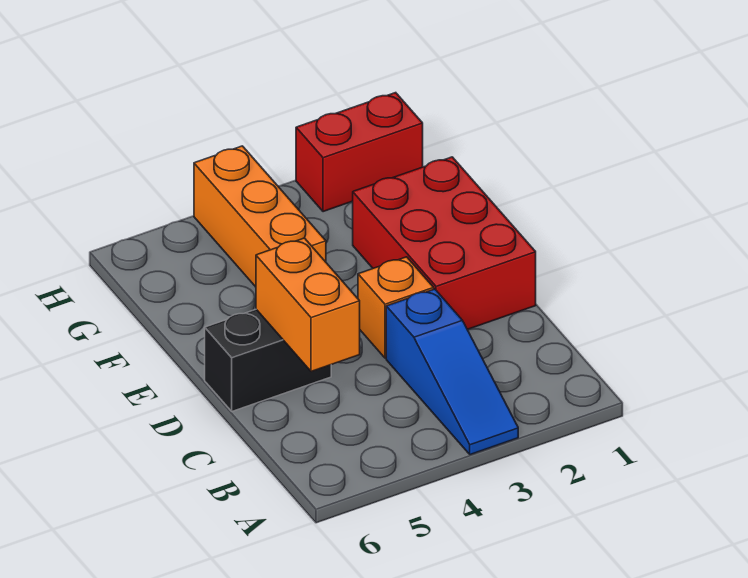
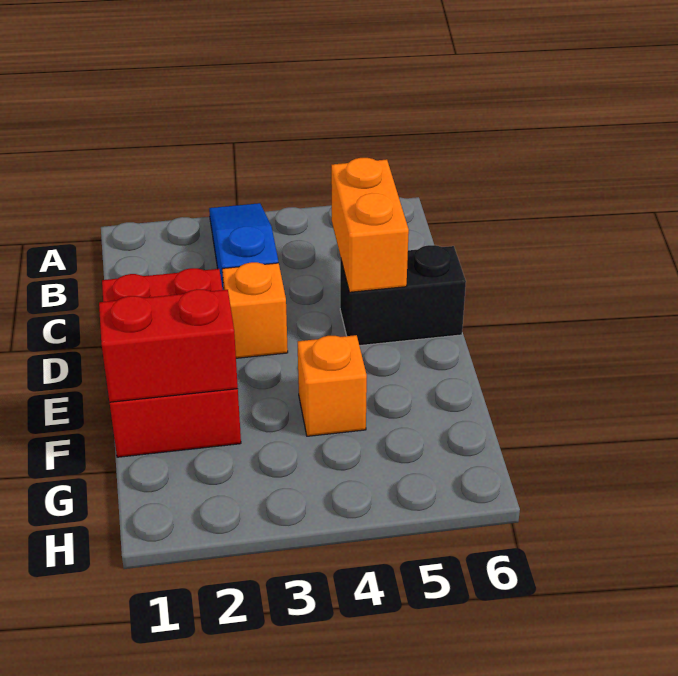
orange brick F4:H4 level 1 -> orange brick F4 level 1
red brick H1:H2 level 1 -> red brick F1:F2 level 2

